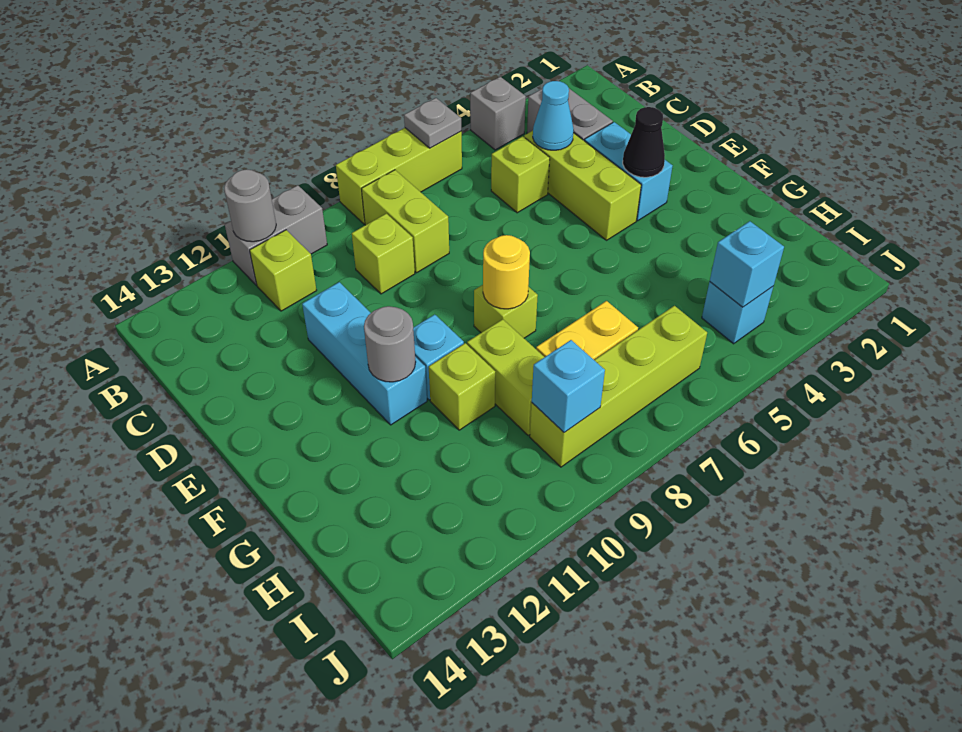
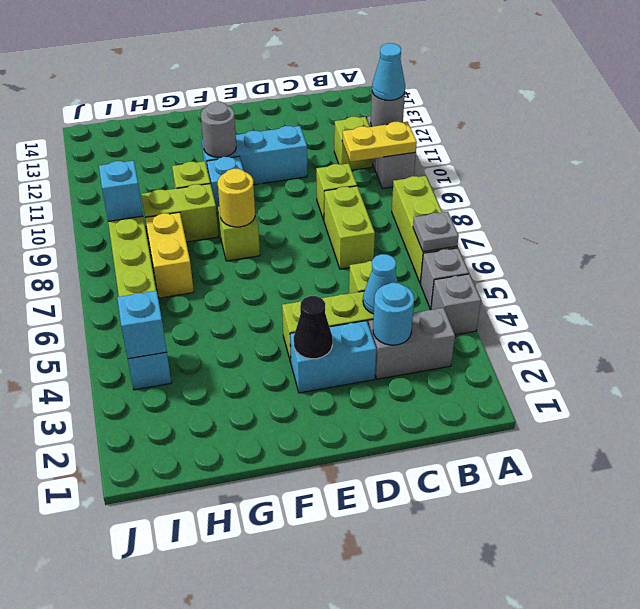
none -> grey brick A5 level 1
none -> yellow plate A10:B10 level 2
none -> cyan cone A11 level 3
lime brick B8:C8 level 1 -> lime brick C7:C8 level 1
none -> cyan round brick C3 level 2

